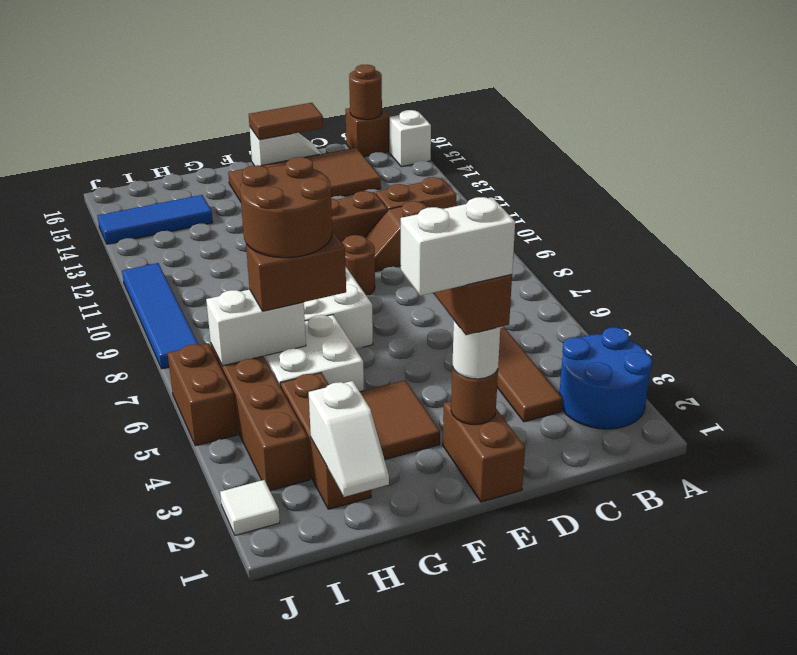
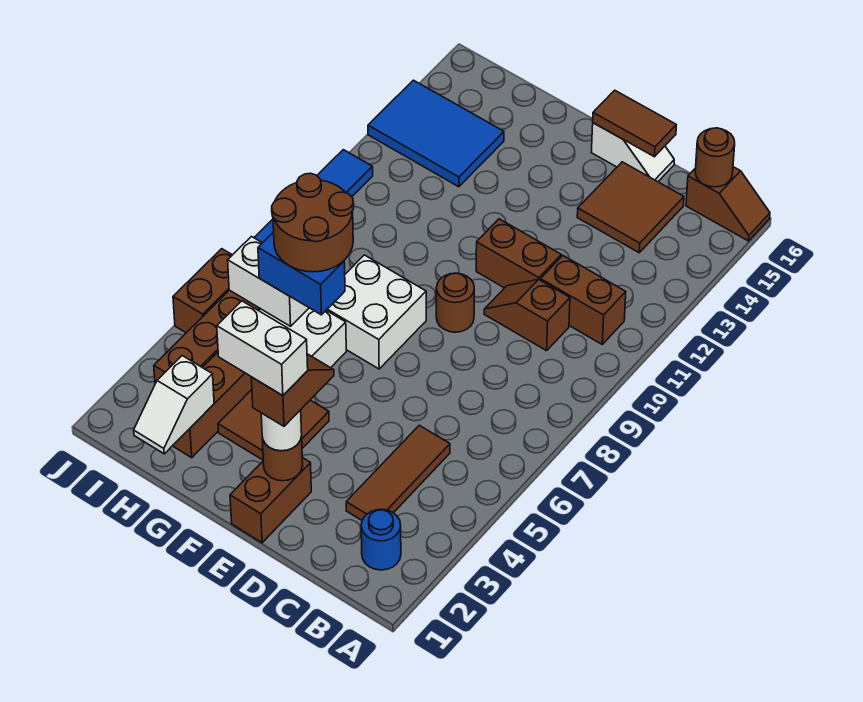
blue round brick A2:B3 level 1 -> blue round brick B2 level 1
white brick A15 level 1 -> none
brown tile C14:F15 level 1 -> brown tile C14:D15 level 1
brown brick G6:H6 level 3 -> blue brick G6:H6 level 3
blue tile H14:J14 level 1 -> blue tile H13:J14 level 1
white tile J2 level 1 -> none

